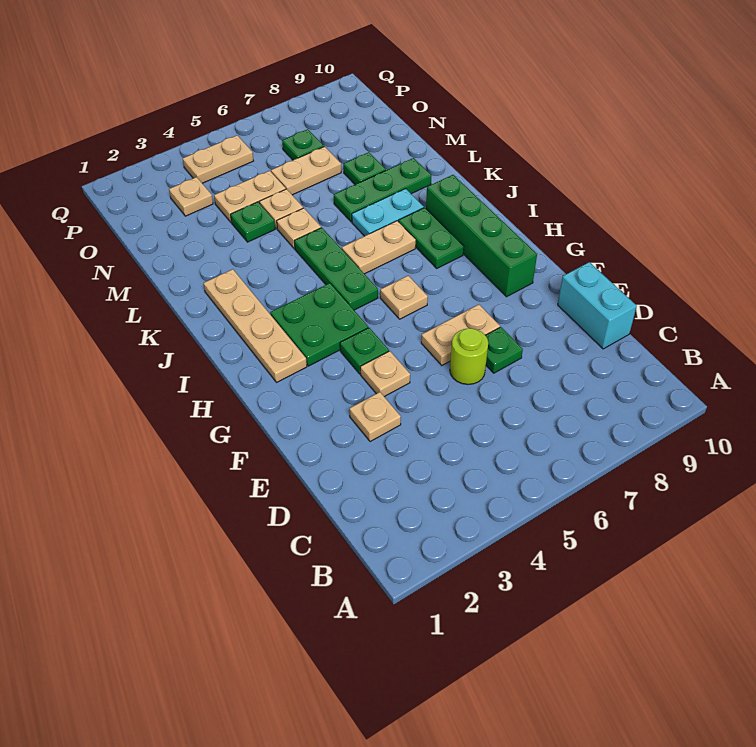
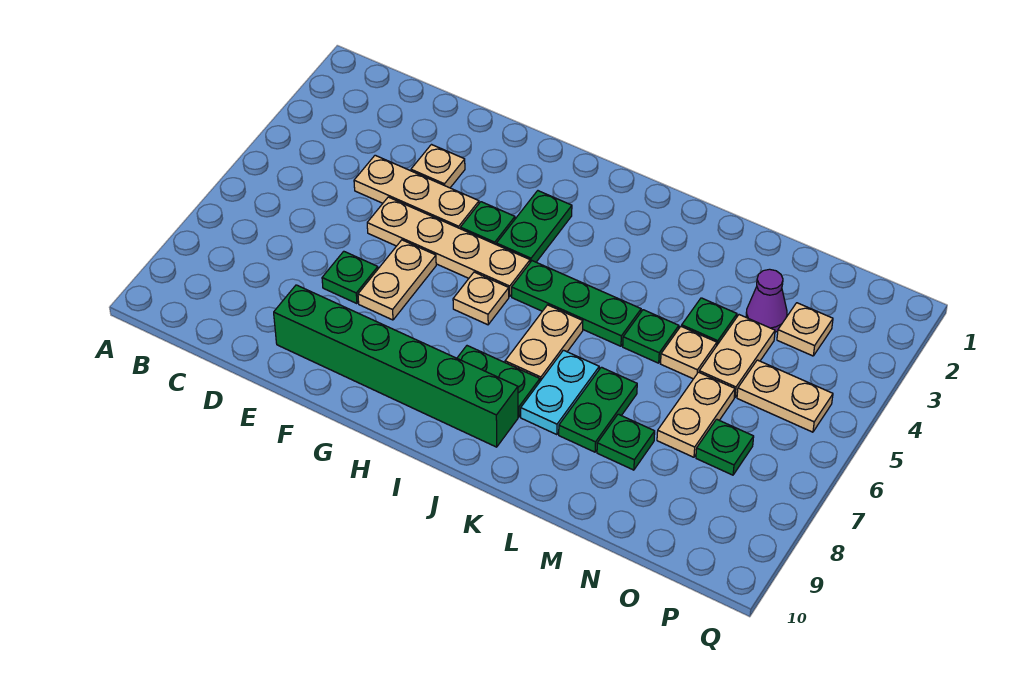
cyan brick D10:E10 level 1 -> none
lime round brick E6 level 1 -> none
tan plate F4 level 1 -> tan plate D4:F4 level 1
green brick G9:J9 level 1 -> green brick E9:J9 level 1
tan plate H2:K2 level 1 -> tan plate E5:H5 level 1
green plate H3:I4 level 1 -> green plate H3:H4 level 1
tan plate L5 level 1 -> green plate L5 level 1
green plate L7:L9 level 1 -> green plate L7:L8 level 1
none -> purple cone N3 level 1
tan plate P4:P5 level 1 -> tan plate O5:P5 level 1

